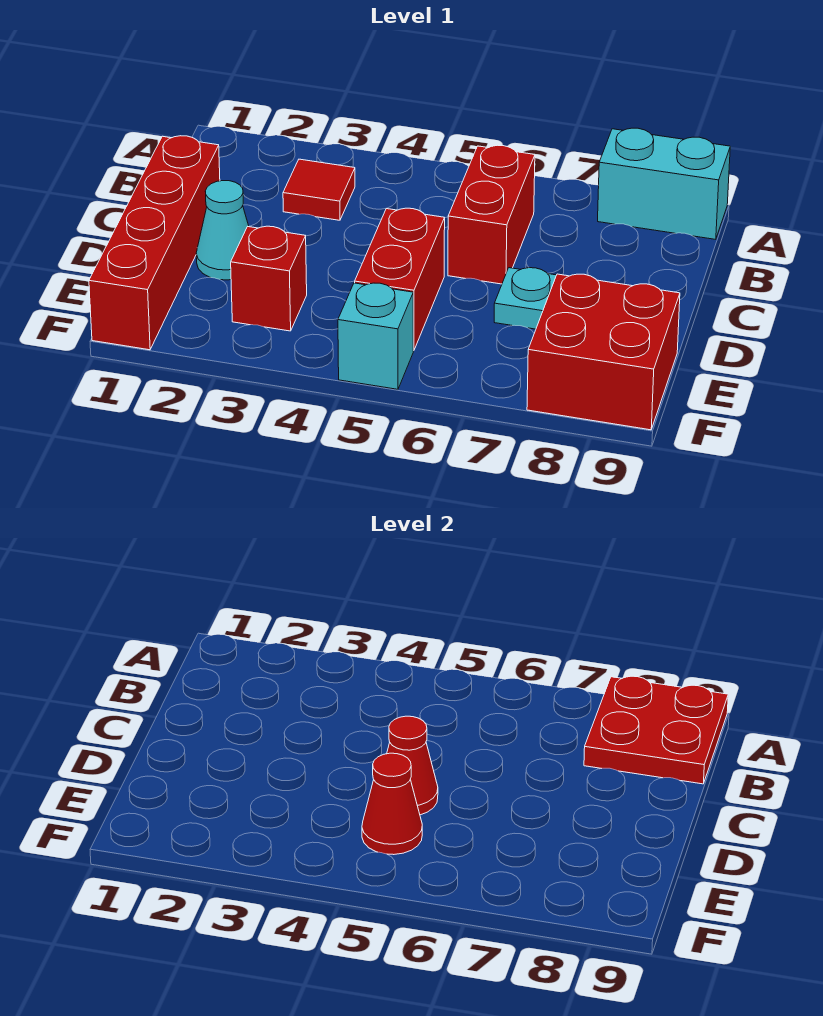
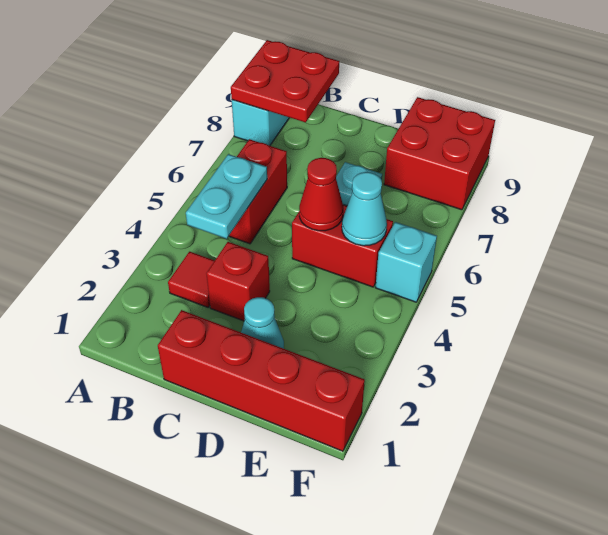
none -> cyan plate B4:B5 level 2
red brick B6:C6 level 1 -> red brick B5:B6 level 1
red brick E3 level 1 -> red brick C3 level 1
red cone E5 level 2 -> cyan cone E5 level 2

